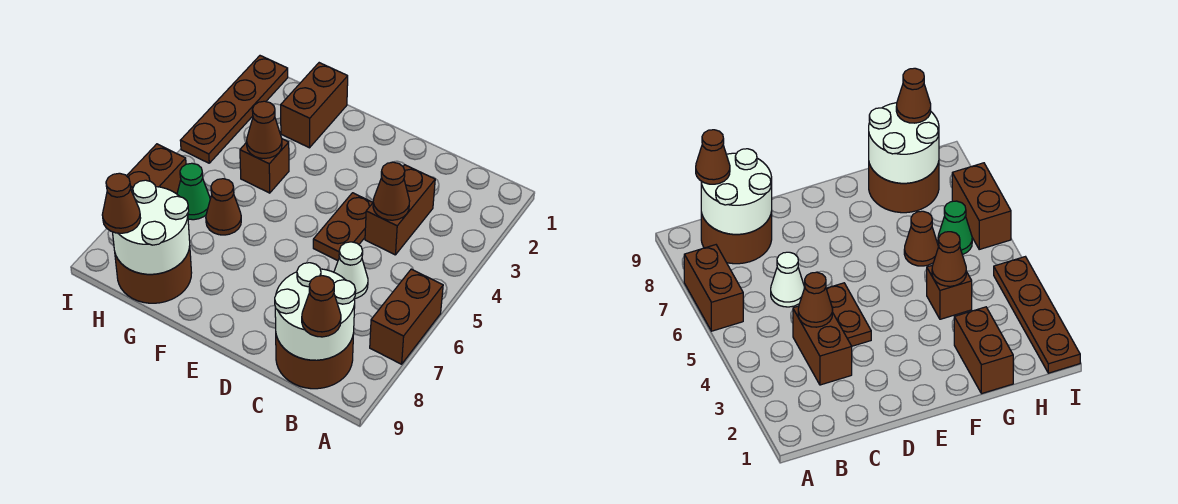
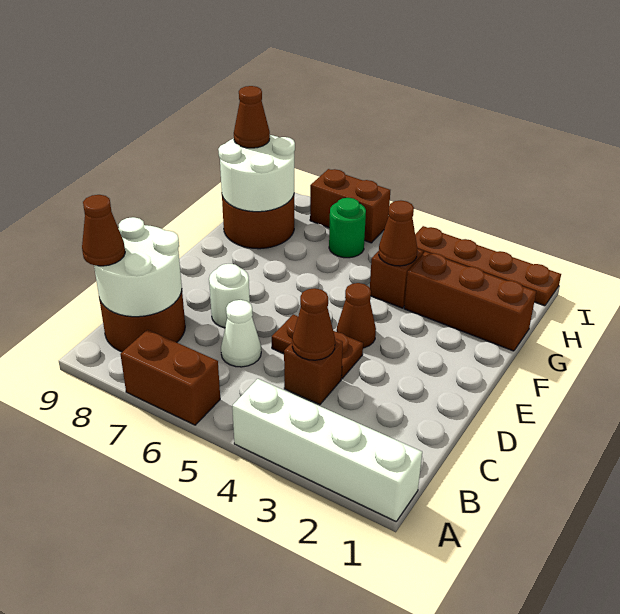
none -> white brick A1:A4 level 1
brown brick C3:C4 level 1 -> brown brick C4 level 1
none -> white round brick D7 level 1
brown brick G1:G2 level 1 -> brown brick G1:G3 level 1
brown cone G6 level 1 -> brown cone E4 level 1
green cone H6 level 1 -> green round brick H6 level 1

